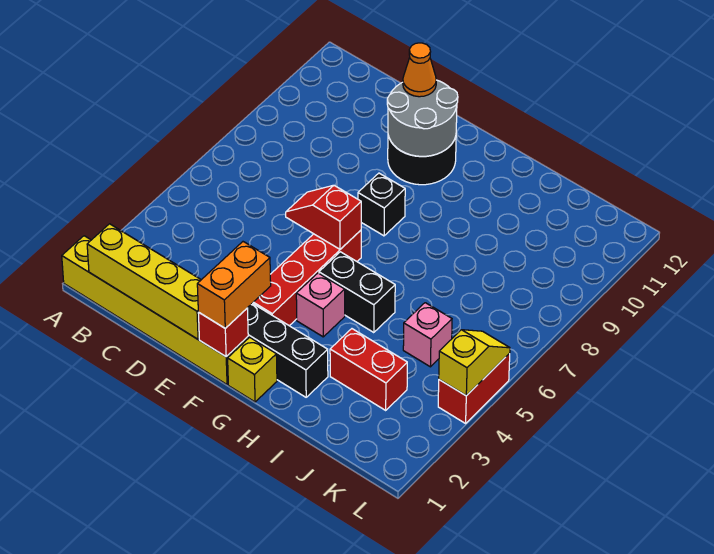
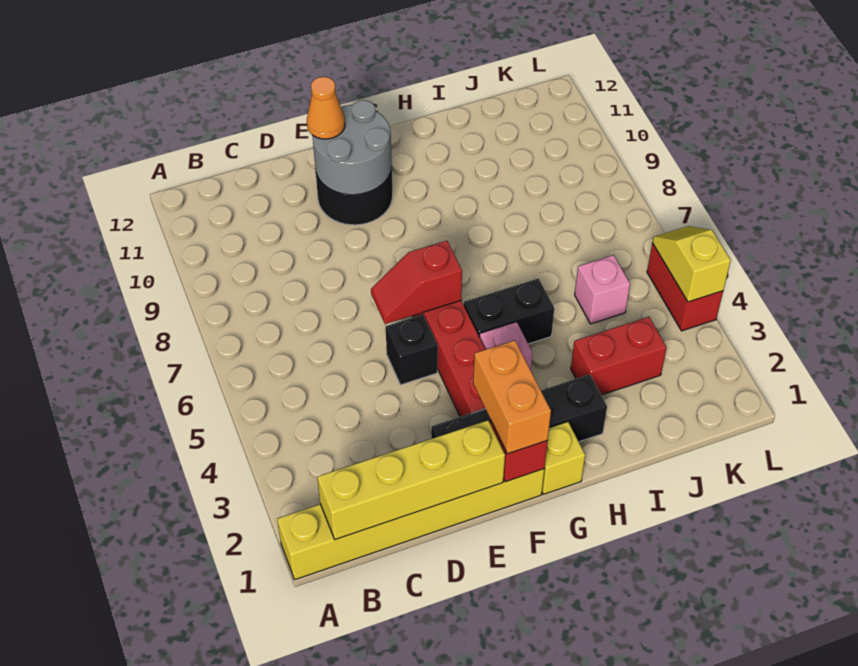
black brick F8 level 1 -> black brick E5 level 1

